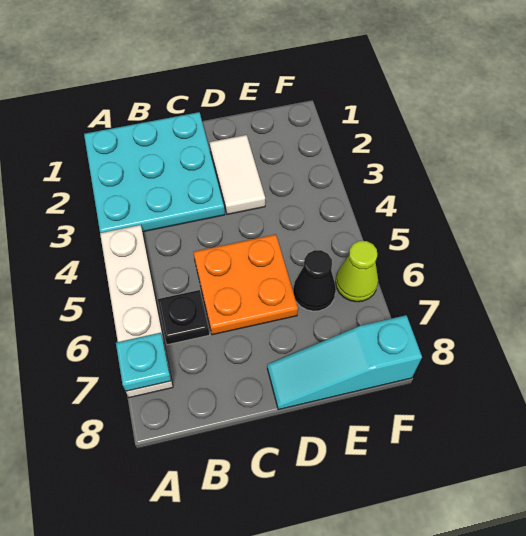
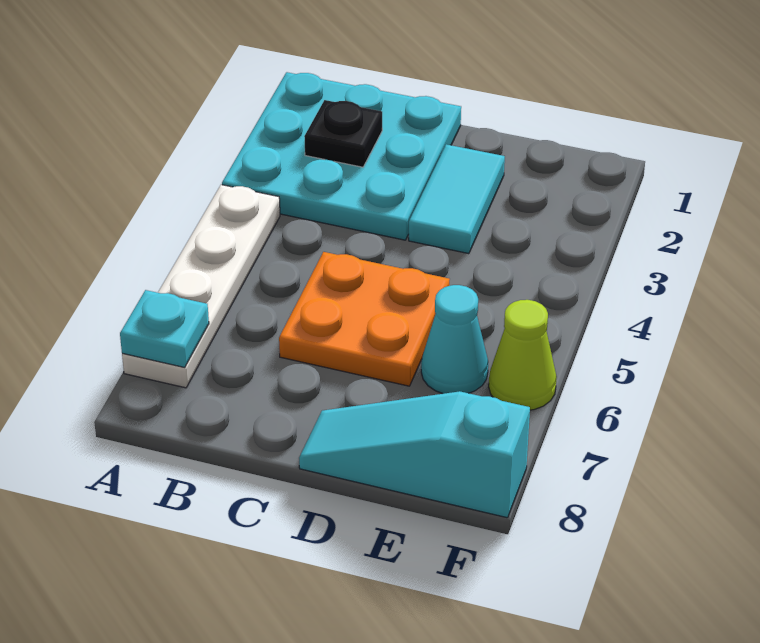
black plate B6 level 1 -> black plate B2 level 2
white tile D2:D3 level 1 -> cyan tile D2:D3 level 1
black cone E6 level 1 -> cyan cone E6 level 1

